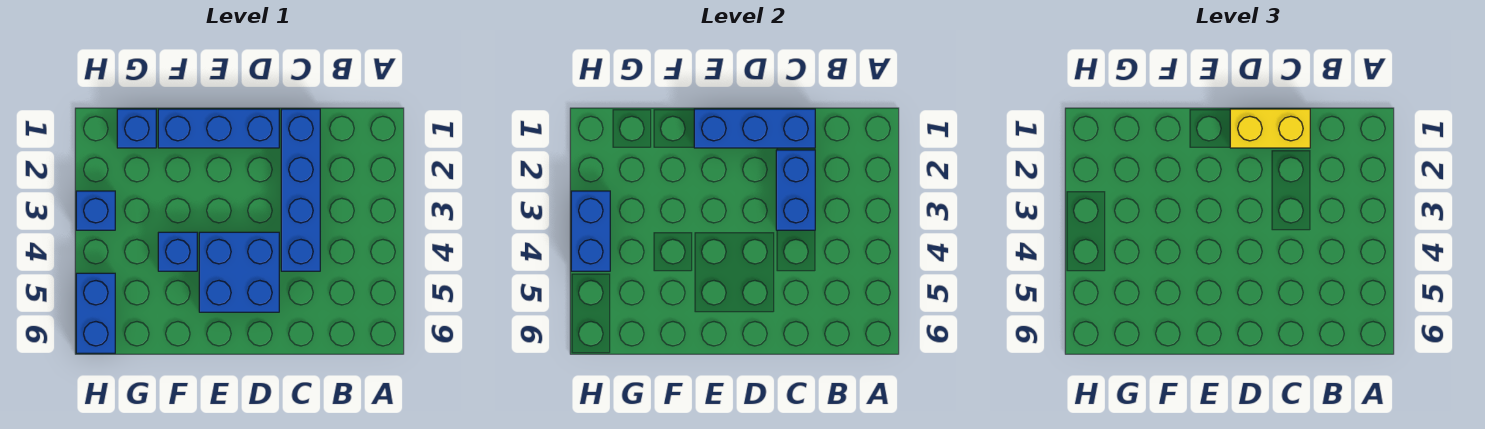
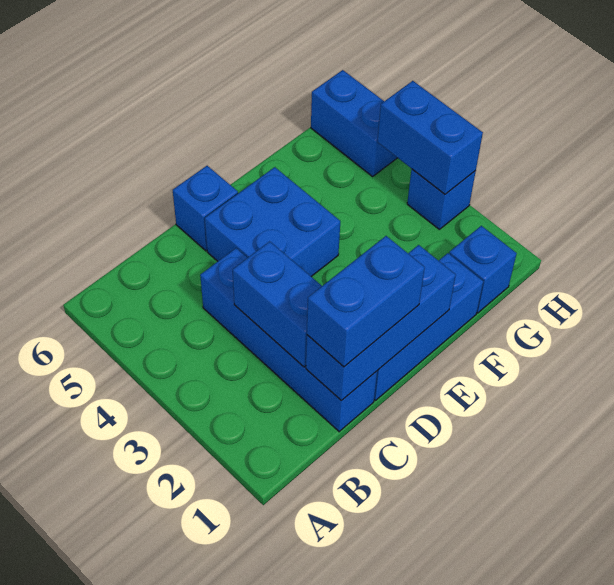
yellow brick C1:D1 level 3 -> blue brick C1:D1 level 3
blue brick F4 level 1 -> blue brick D6 level 1

